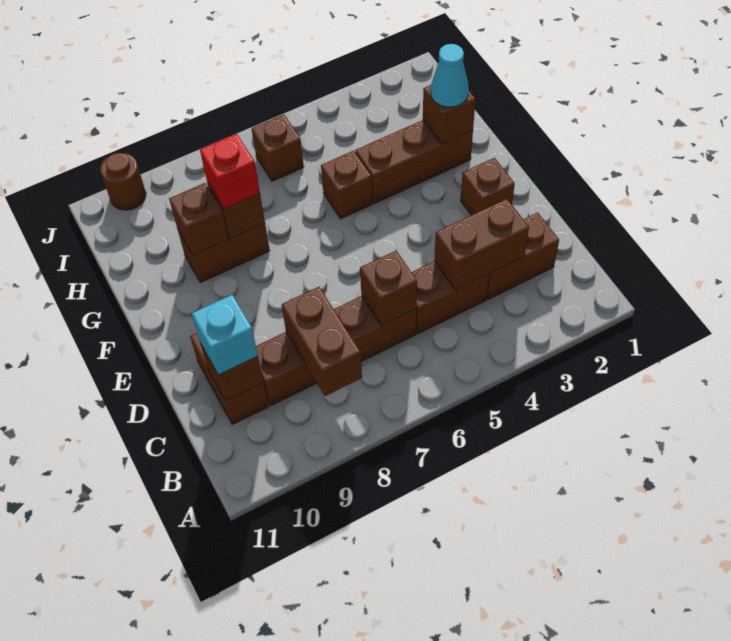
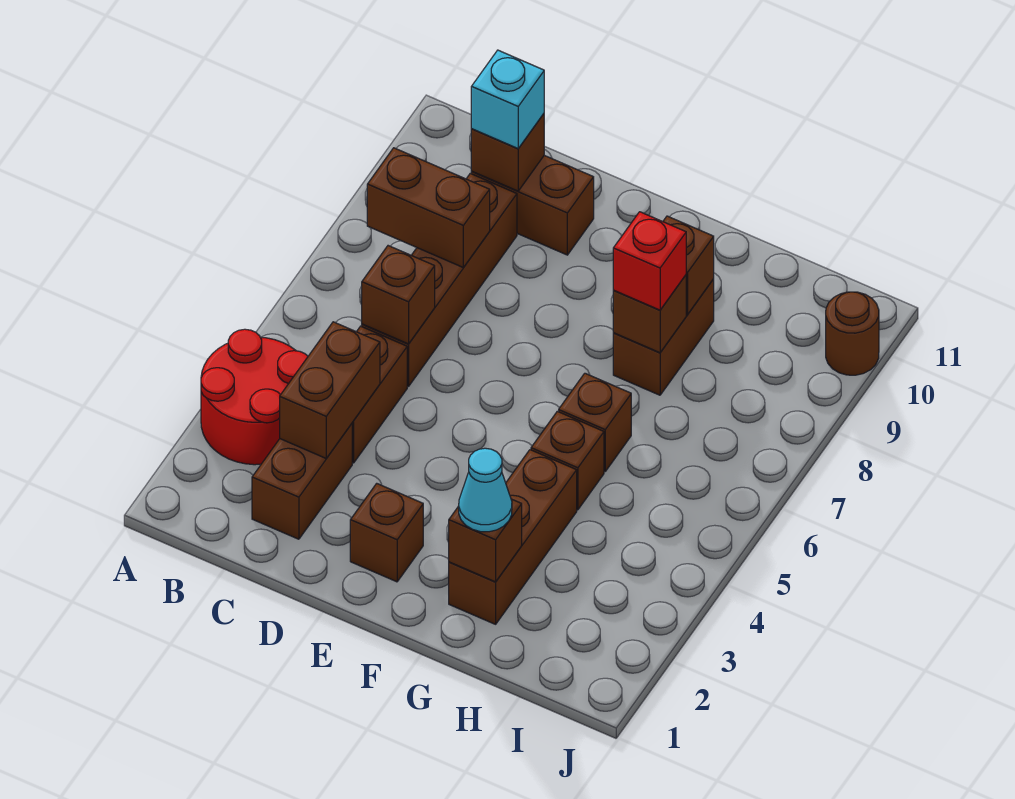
none -> red round brick A3:B4 level 1
brown brick I6 level 1 -> brown brick G6 level 1

